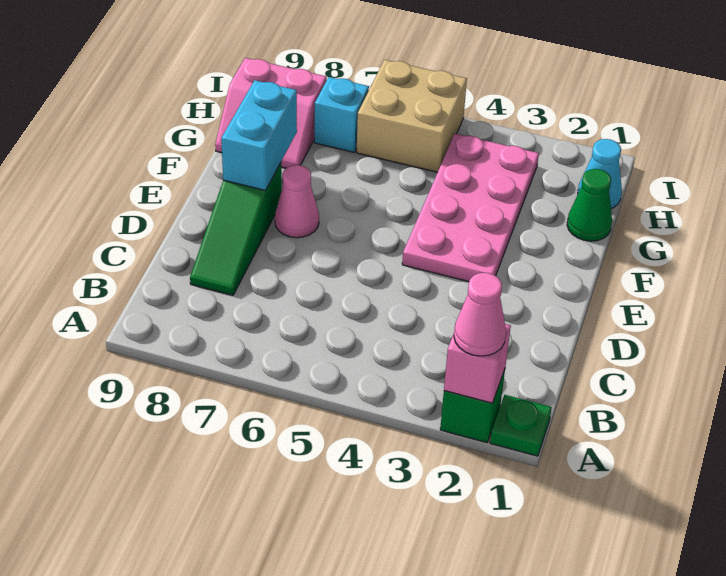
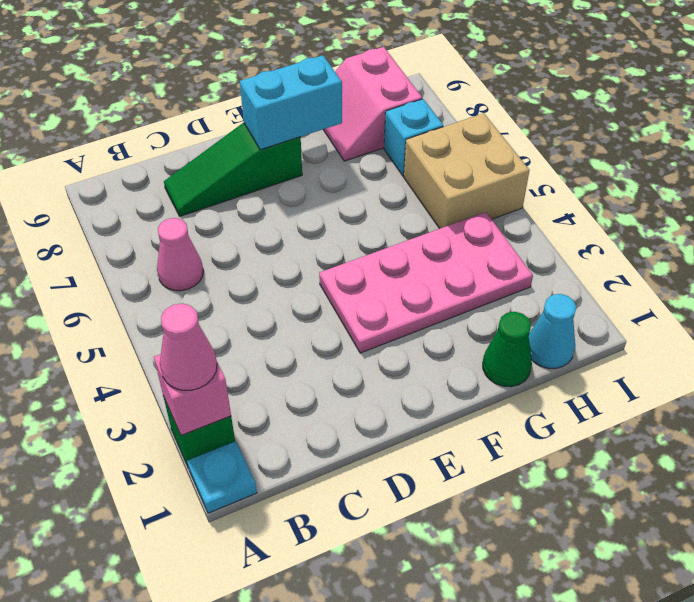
green plate A1 level 1 -> cyan plate A1 level 1
pink cone E7 level 1 -> pink cone B6 level 1

